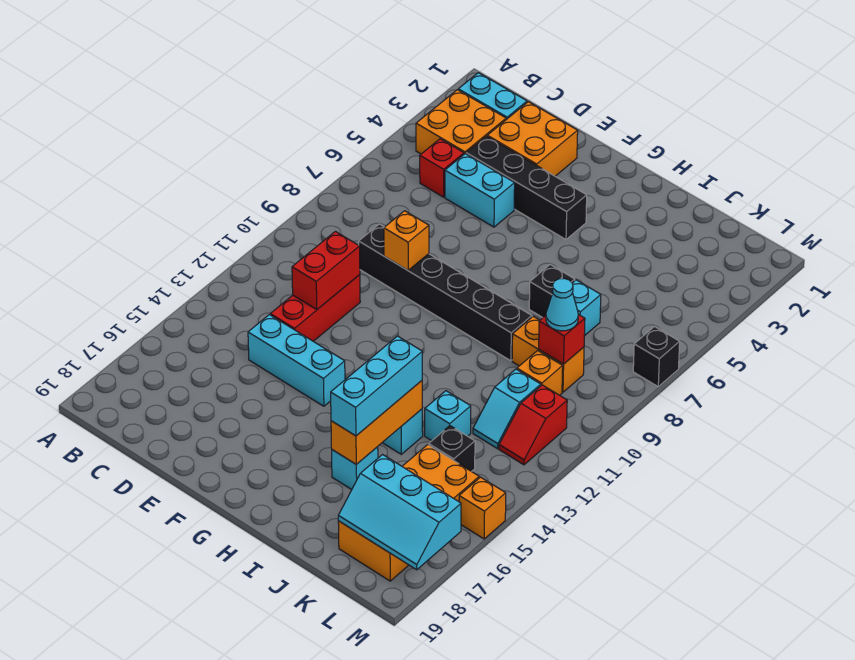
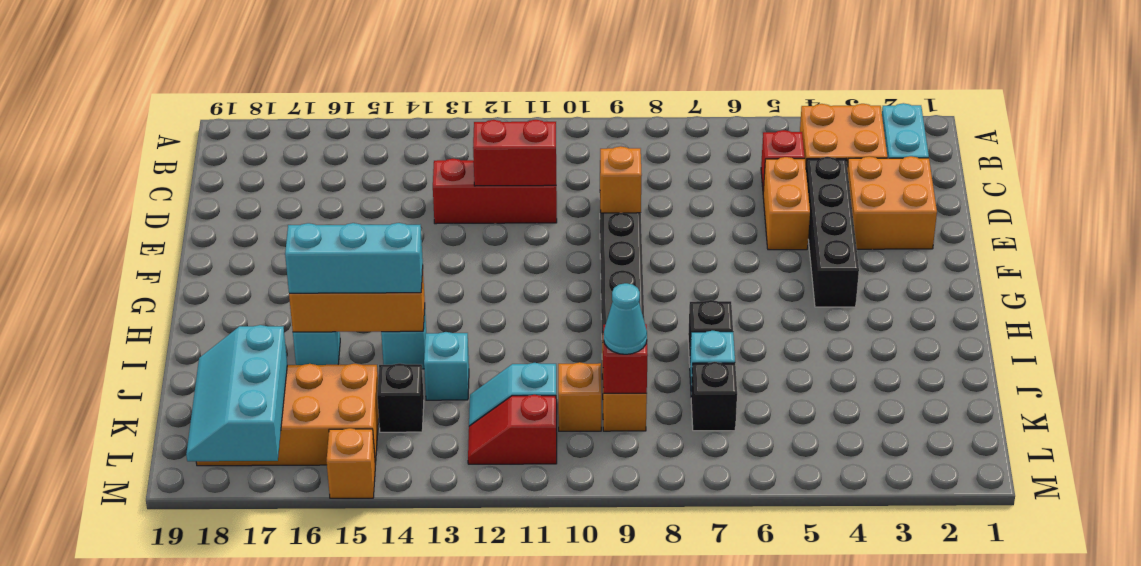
cyan brick D5:E5 level 1 -> orange brick D5:E5 level 1
cyan brick D14:F14 level 1 -> none
black brick M7 level 1 -> black brick K7 level 1

